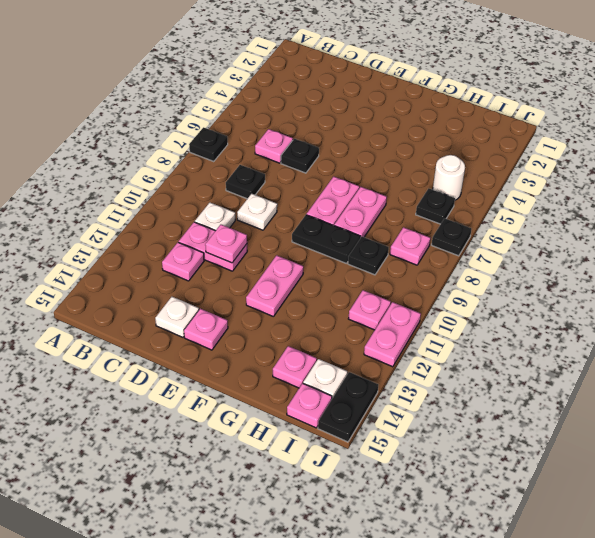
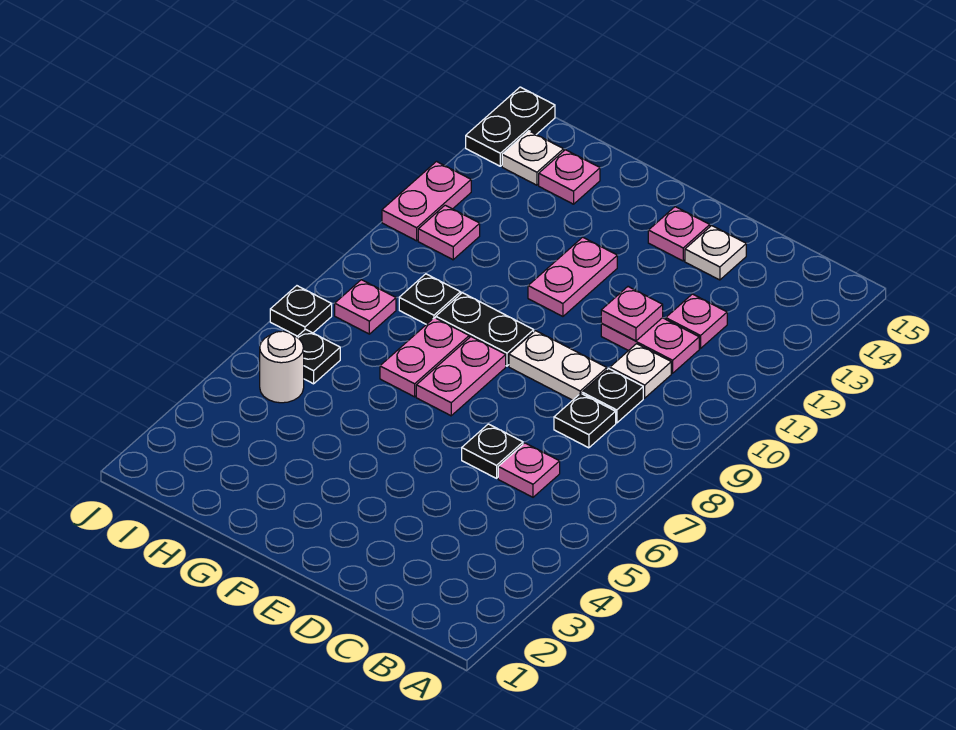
black plate A7 level 1 -> black plate C9 level 1
white plate D9 level 1 -> white plate D9:E9 level 1
pink plate I15 level 1 -> none

